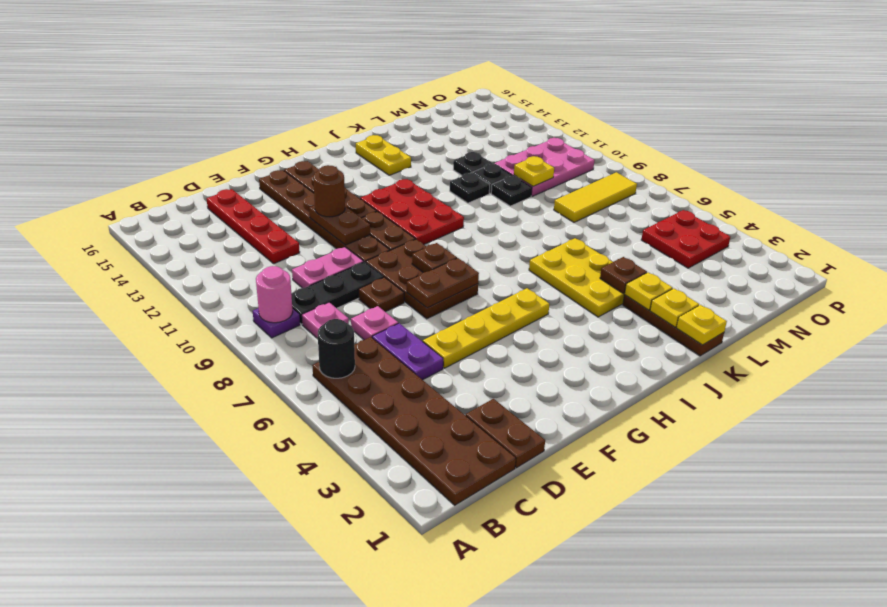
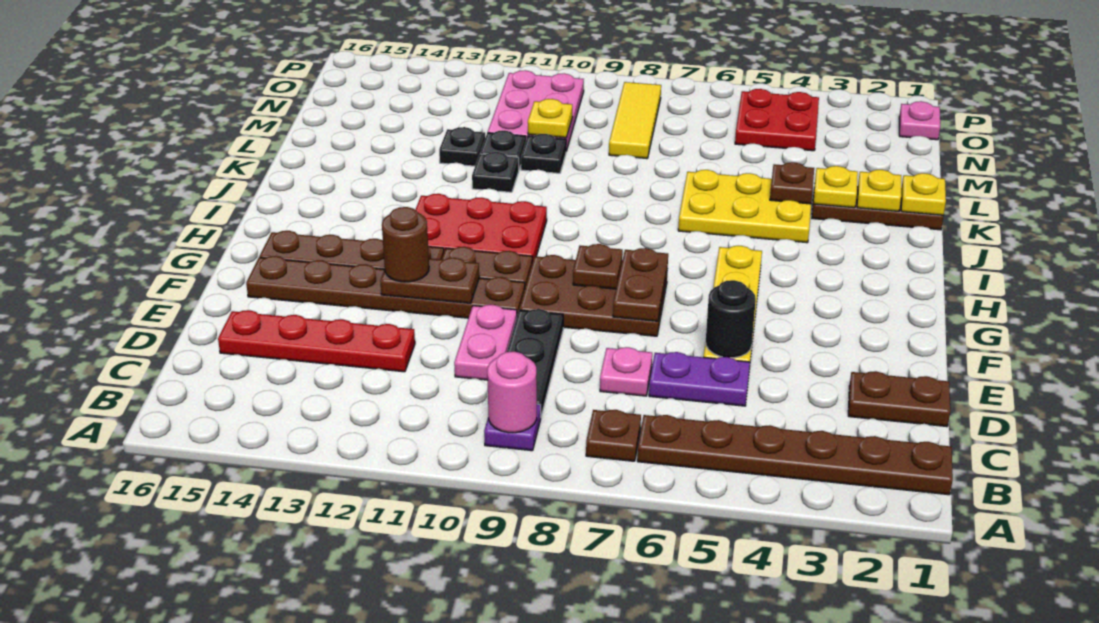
brown plate B1:C6 level 1 -> brown plate B1:B6 level 1
black round brick B6 level 2 -> black round brick E5 level 2
pink plate C8 level 1 -> pink plate O1 level 1
brown plate E8 level 1 -> brown plate B7 level 1
yellow plate J14:J15 level 1 -> none

